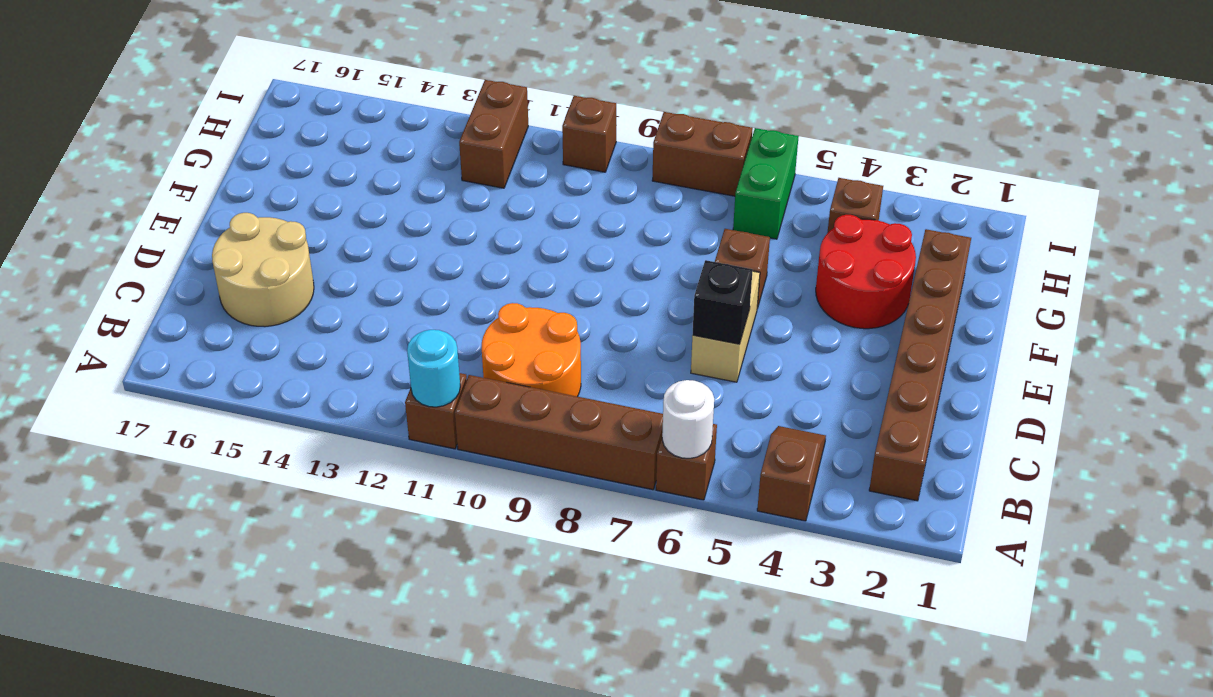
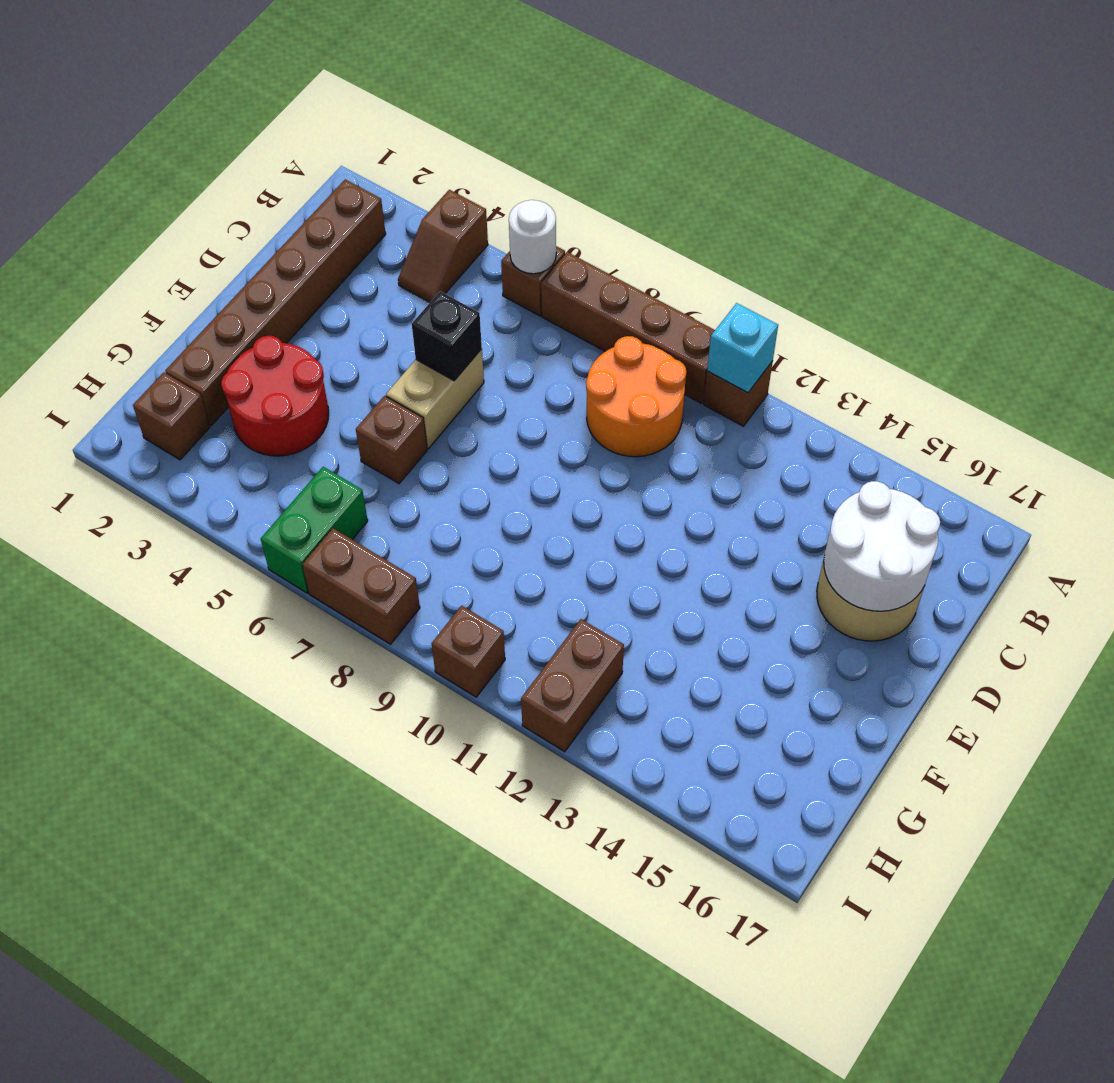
cyan round brick A11 level 2 -> cyan brick A11 level 2
none -> white round brick C15:D16 level 2
brown brick H4 level 1 -> brown brick H2 level 1

